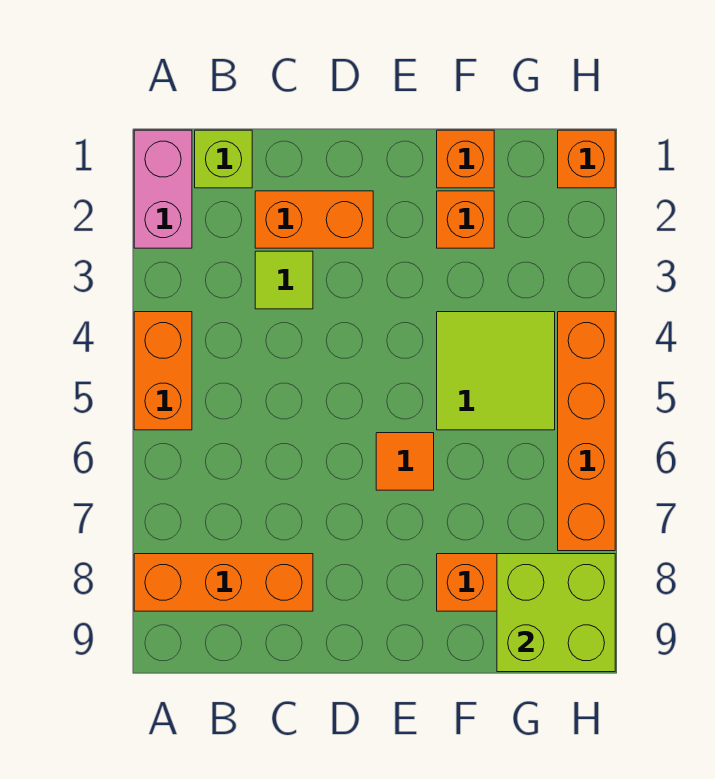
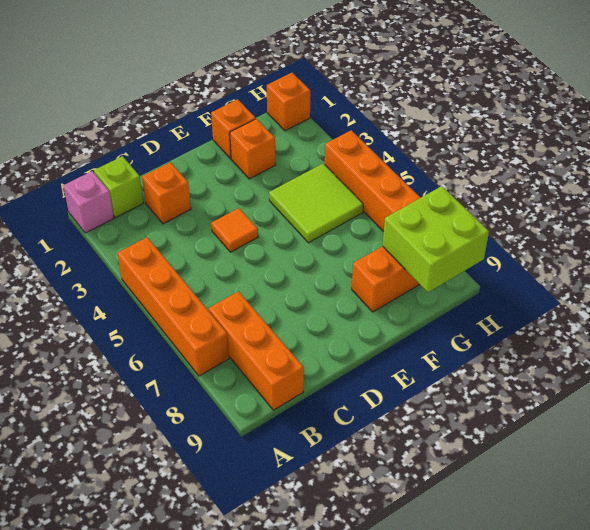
pink brick A1:A2 level 1 -> pink brick A1 level 1
orange brick A4:A5 level 1 -> orange brick A4:A7 level 1
orange brick A8:C8 level 1 -> orange brick B7:B9 level 1
orange brick C2:D2 level 1 -> orange brick C2 level 1
lime tile C3 level 1 -> none
orange tile E6 level 1 -> orange tile D4 level 1

